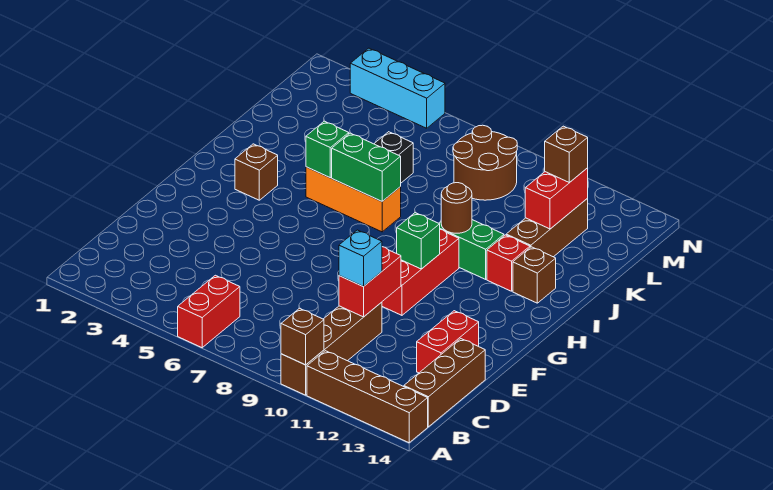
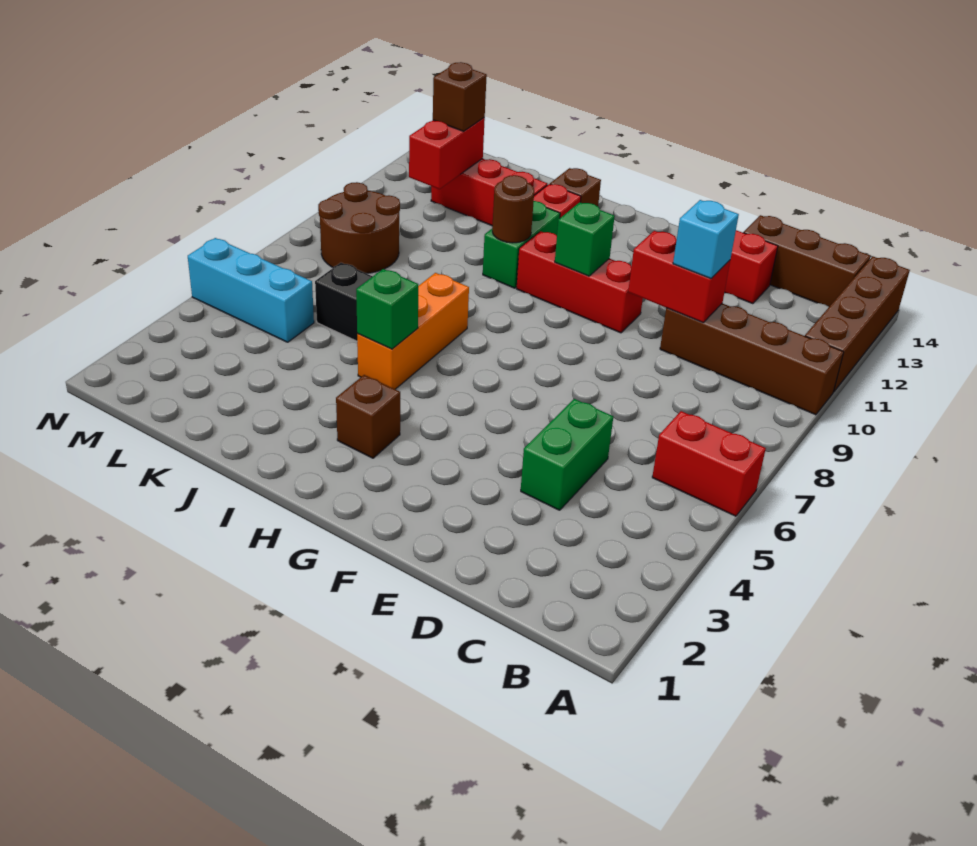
brown brick A10 level 2 -> none
green brick I6:I7 level 2 -> green brick D4:D5 level 1
brown brick J12:L12 level 1 -> red brick J12:L12 level 1
red brick K12:L12 level 2 -> red brick L11:L12 level 2
cyan brick N3:N5 level 1 -> cyan brick L5:N5 level 1

